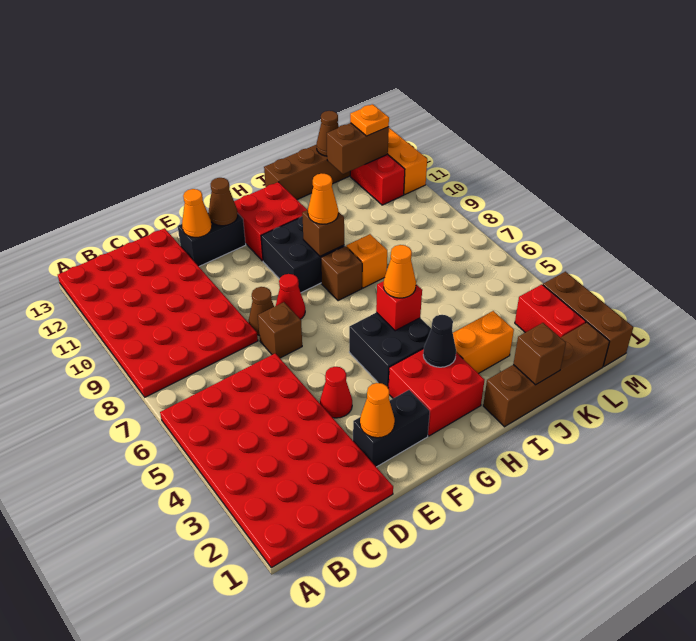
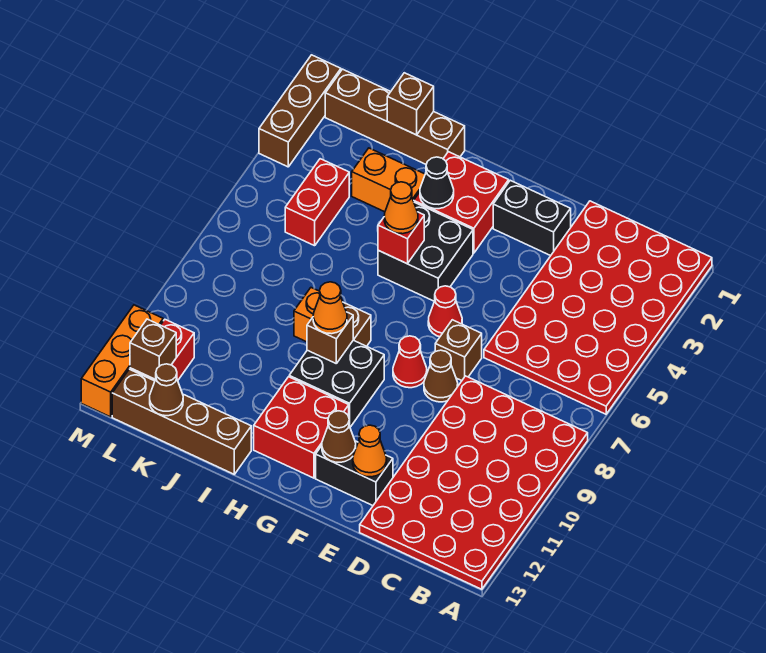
orange cone E2 level 2 -> none
red cone E4 level 1 -> red cone F6 level 1
brown brick K12:L12 level 2 -> brown brick L12 level 2
red brick L2:L3 level 1 -> red brick K4:K5 level 1
orange plate L12 level 3 -> none

